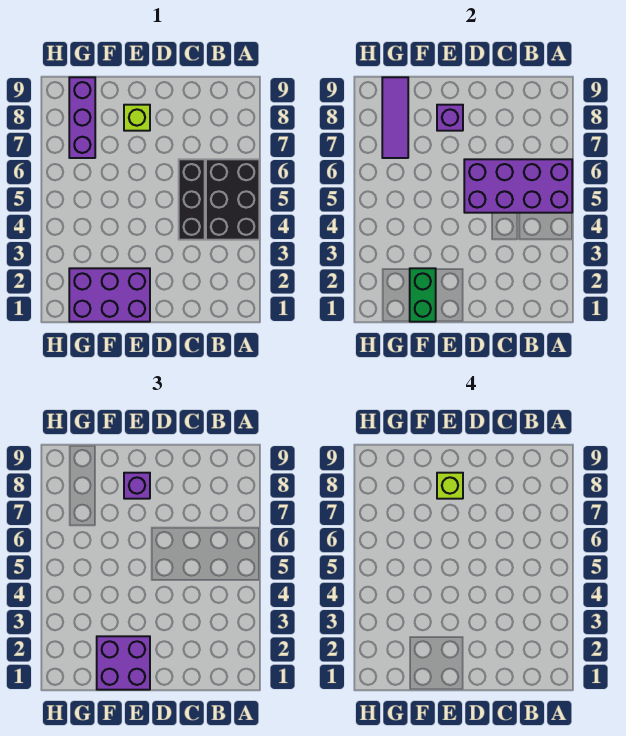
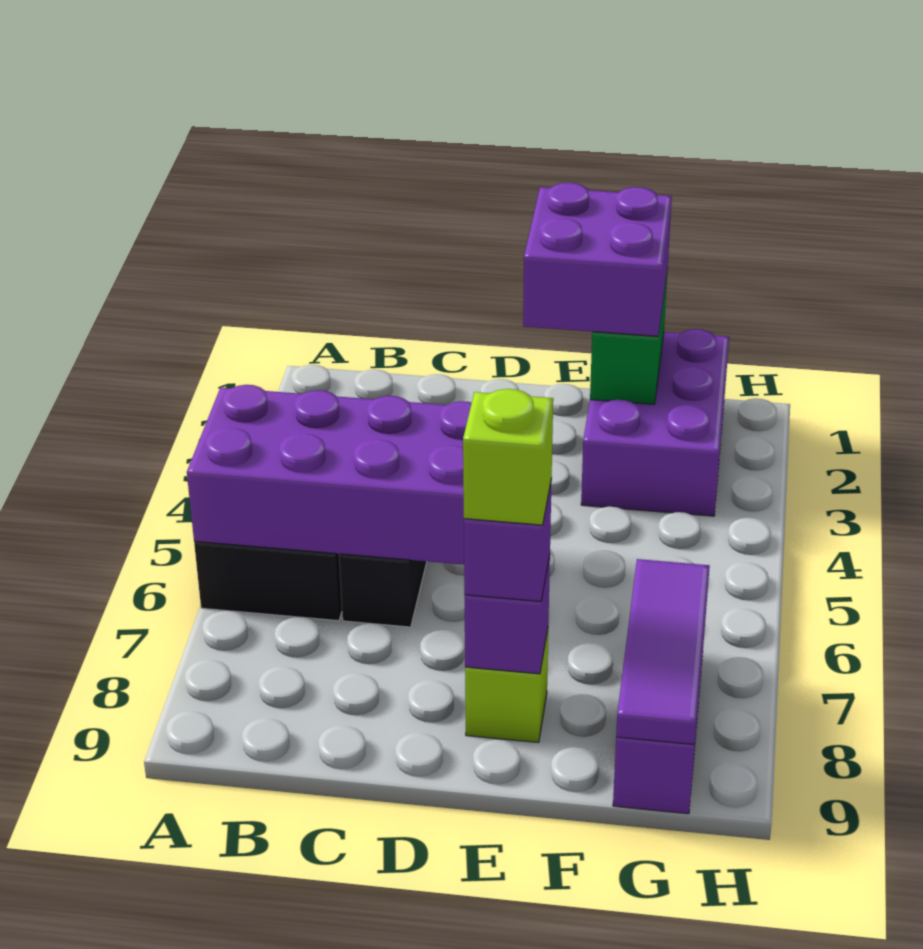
purple brick E1:G2 level 1 -> purple brick F1:G3 level 1

